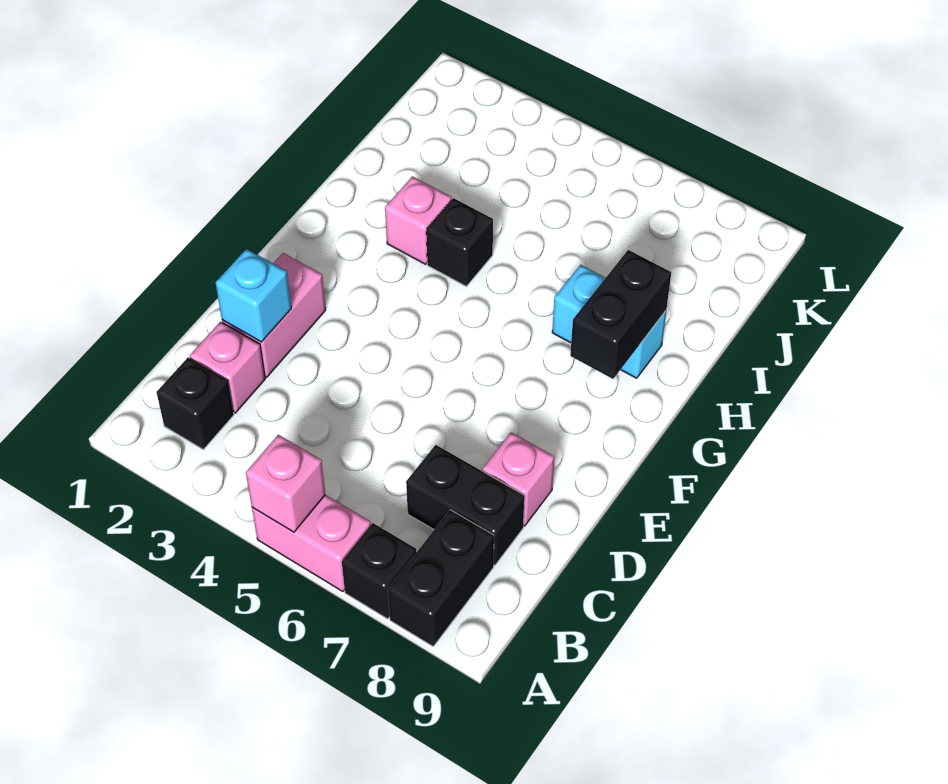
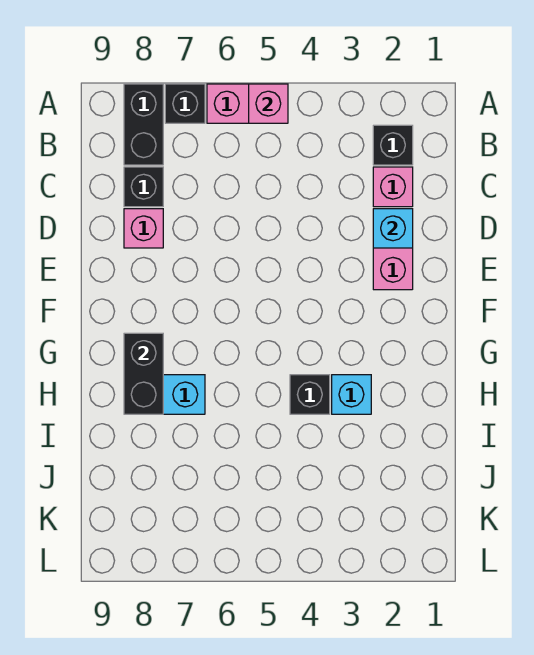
black brick C7:C8 level 1 -> black brick C8 level 1
pink brick H3 level 1 -> cyan brick H3 level 1

